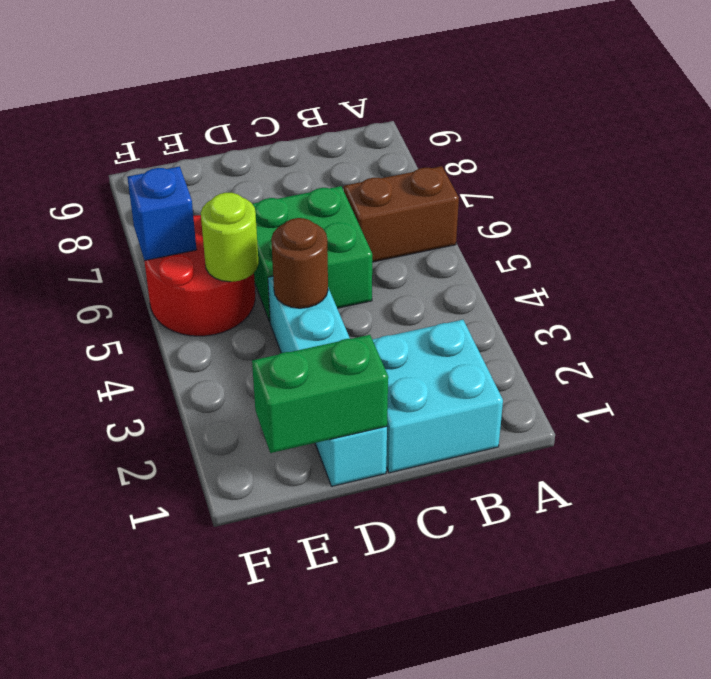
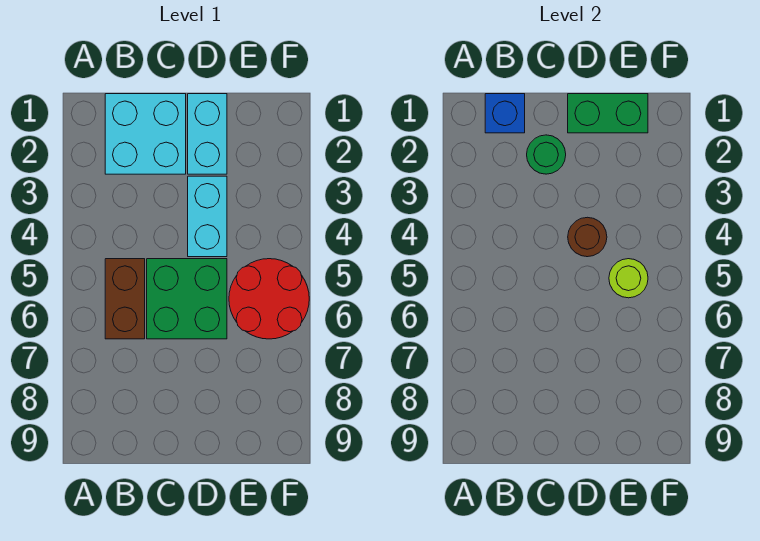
brown brick A6:B6 level 1 -> brown brick B5:B6 level 1
none -> green round brick C2 level 2
blue brick F6 level 2 -> blue brick B1 level 2

